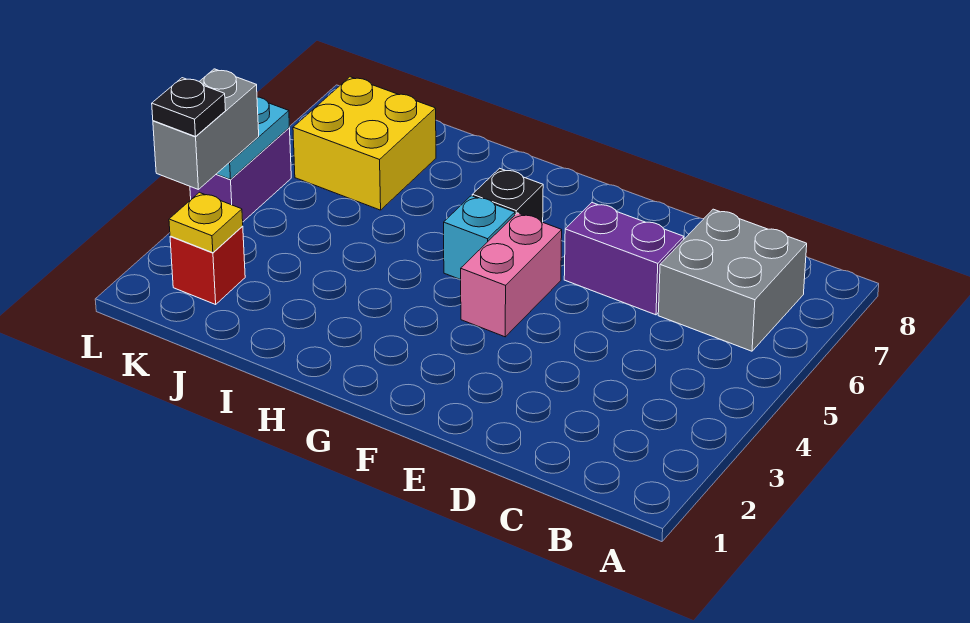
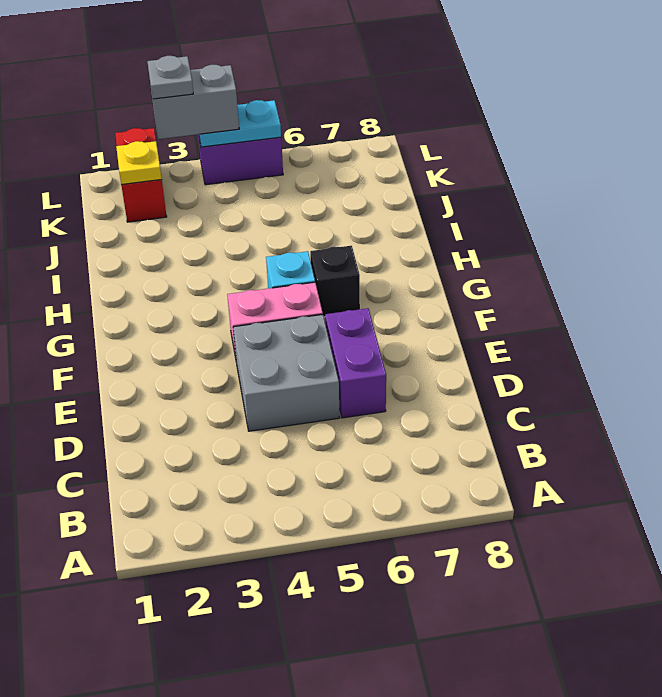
grey brick B6:C7 level 1 -> grey brick D4:E5 level 1
yellow brick J6:K7 level 1 -> none
red brick K2 level 1 -> red brick K2:L2 level 1
black plate L3 level 4 -> grey plate L3 level 4

